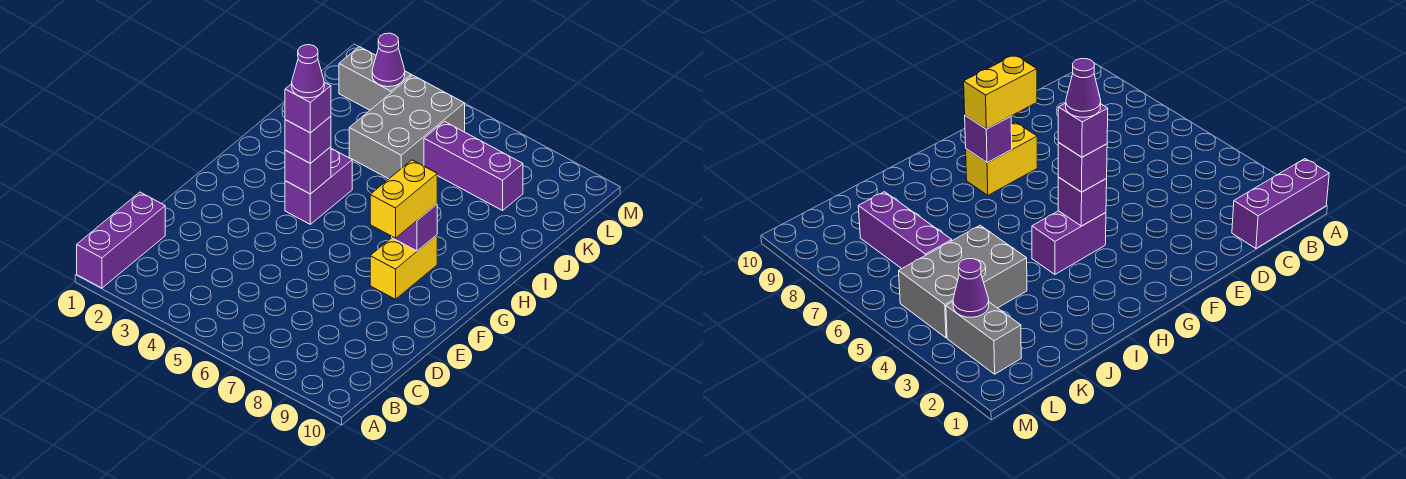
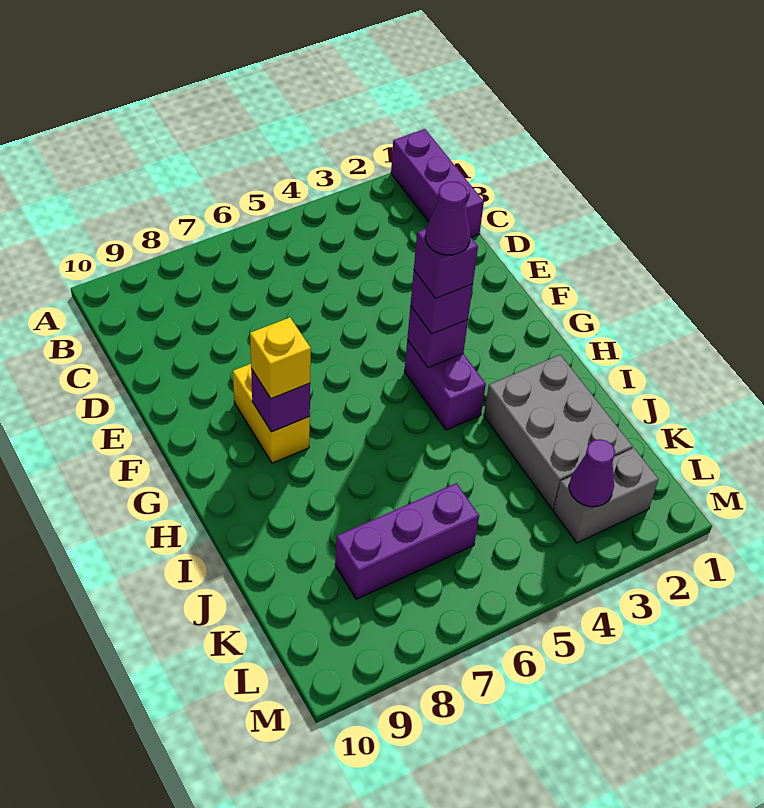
yellow brick F8:G8 level 3 -> yellow brick G8 level 3
grey brick J4:L5 level 1 -> grey brick I2:K3 level 1

